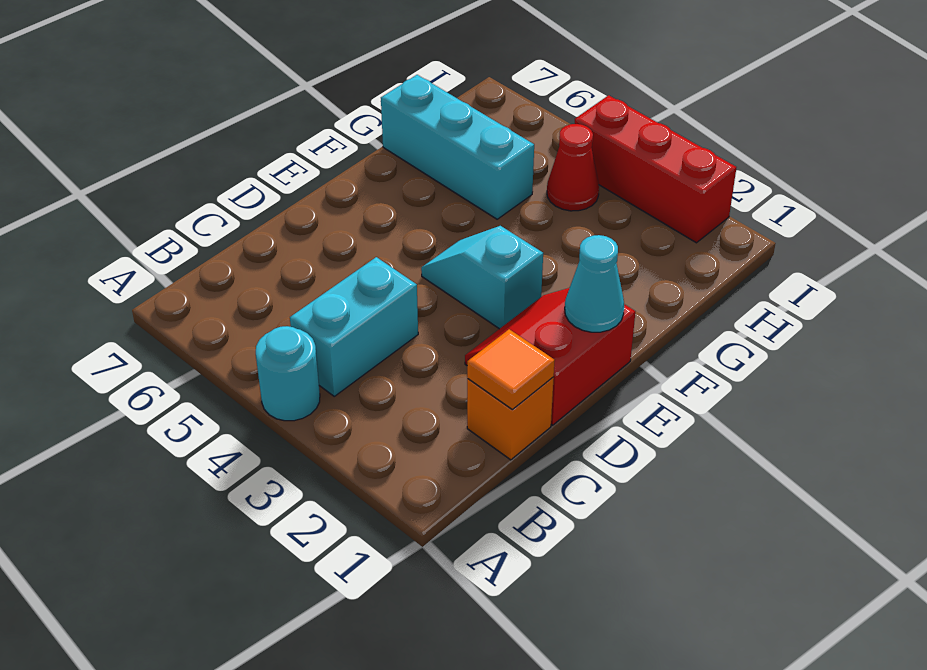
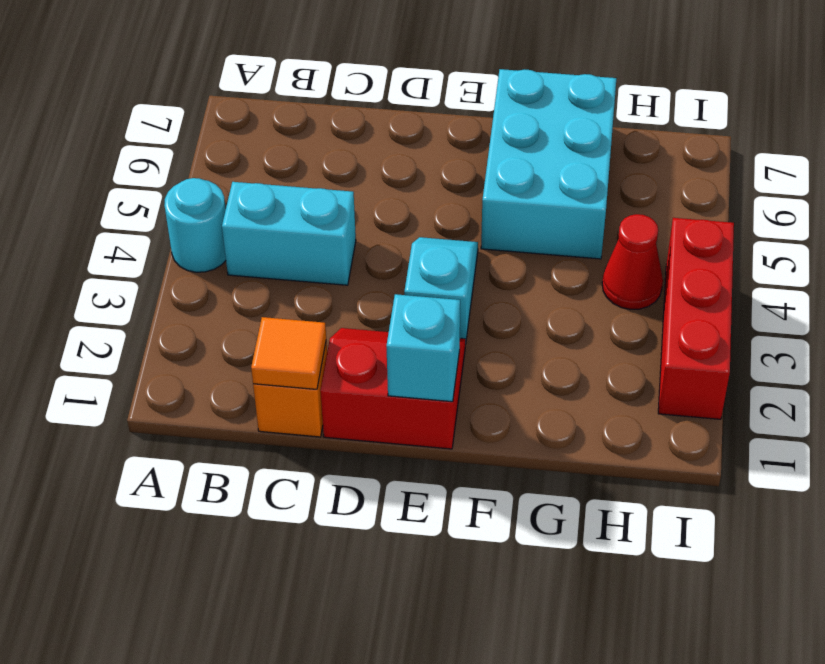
cyan cone E1 level 2 -> cyan brick E1 level 2
cyan brick G5:G7 level 1 -> cyan brick F5:G7 level 1

